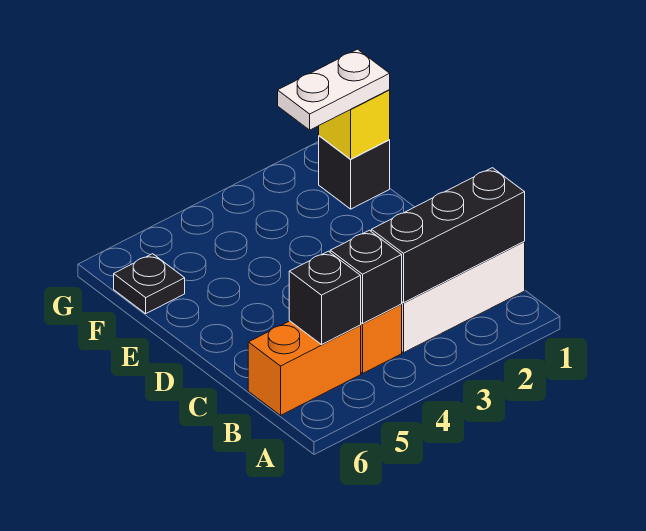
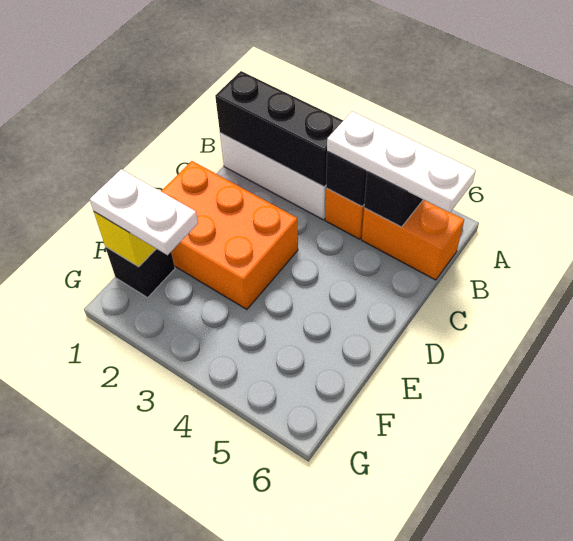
none -> white plate B4:B6 level 3
none -> orange brick D1:E3 level 1
black plate F6 level 1 -> none

